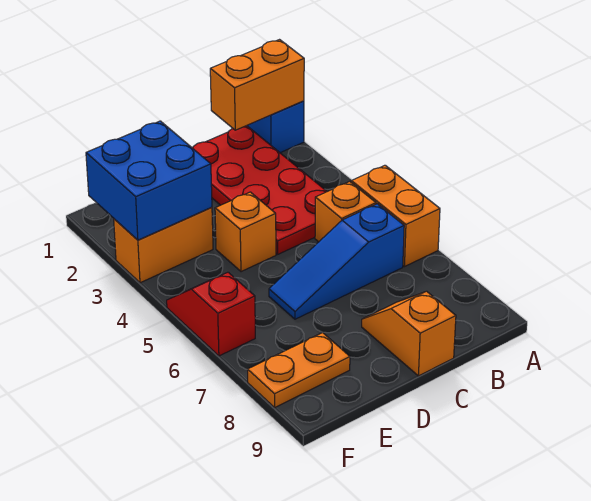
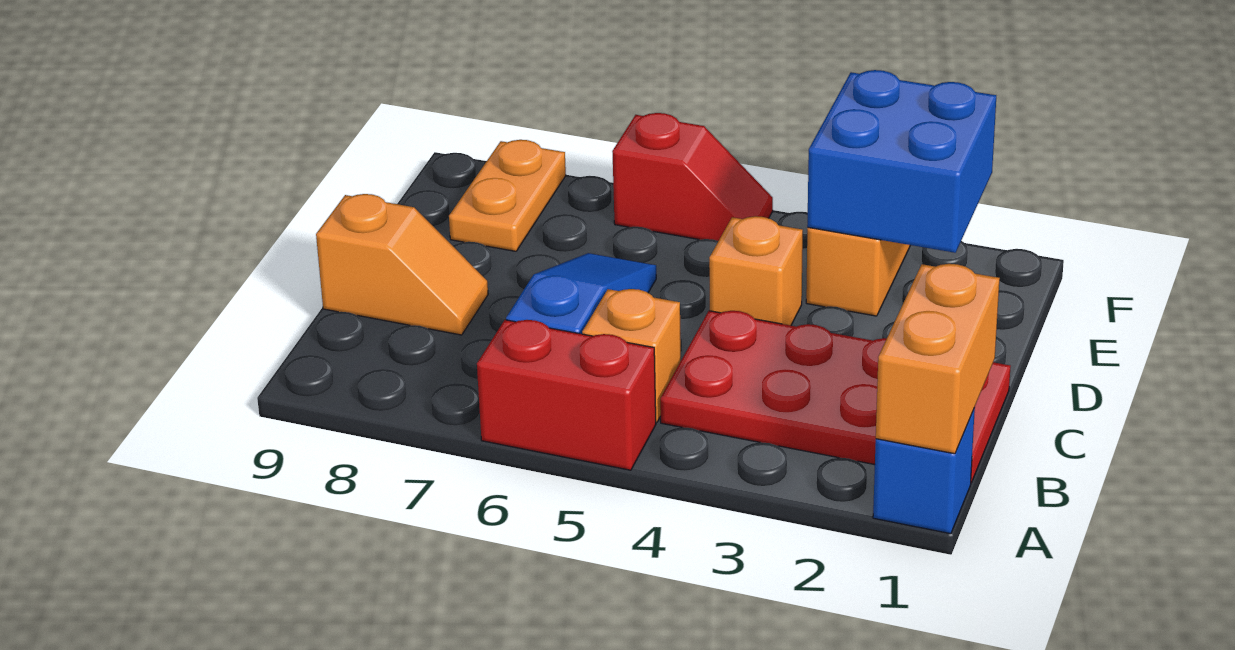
orange brick A5:A6 level 1 -> red brick A5:A6 level 1

